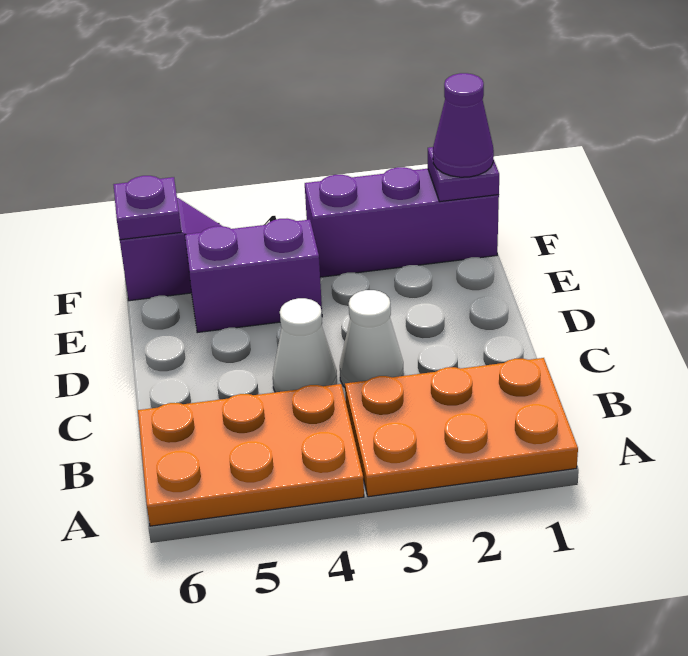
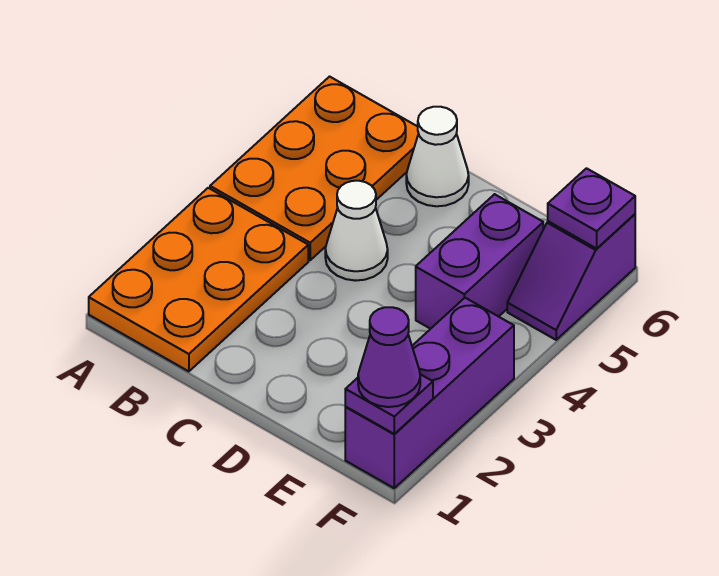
white cone C3 level 1 -> white cone C6 level 1

